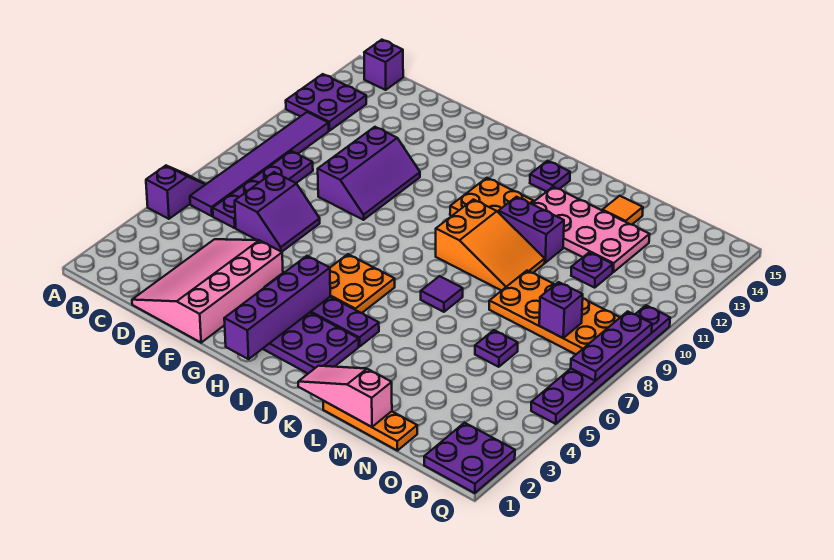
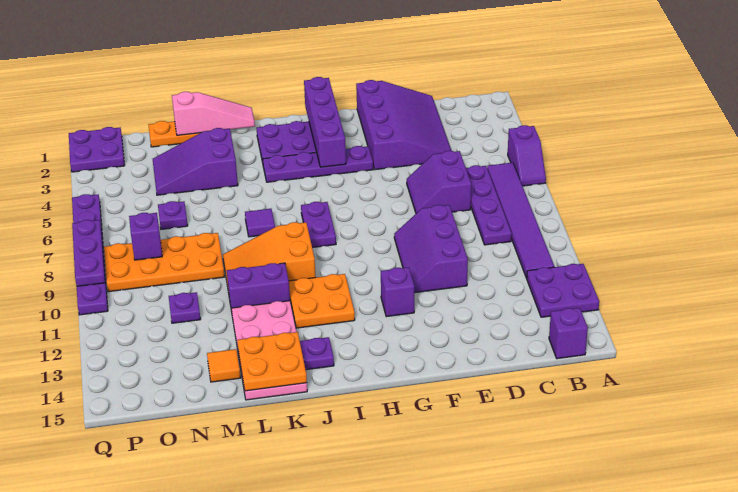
pink slope D1:F4 level 1 top F -> purple slope D1:F4 level 1 top F
none -> purple brick G12 level 1
orange plate H5:I6 level 1 -> orange plate K14:L15 level 2
none -> purple plate I7:I8 level 1
pink plate K12:N13 level 1 -> pink plate K12:L15 level 1
none -> purple slope L3:N4 level 1 top L

